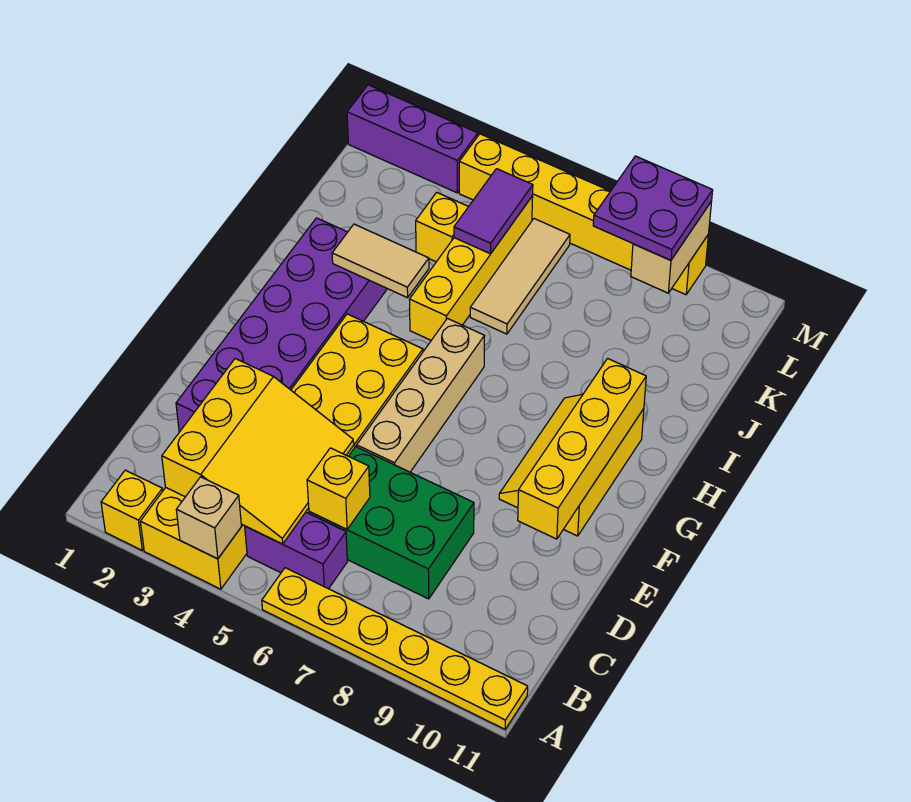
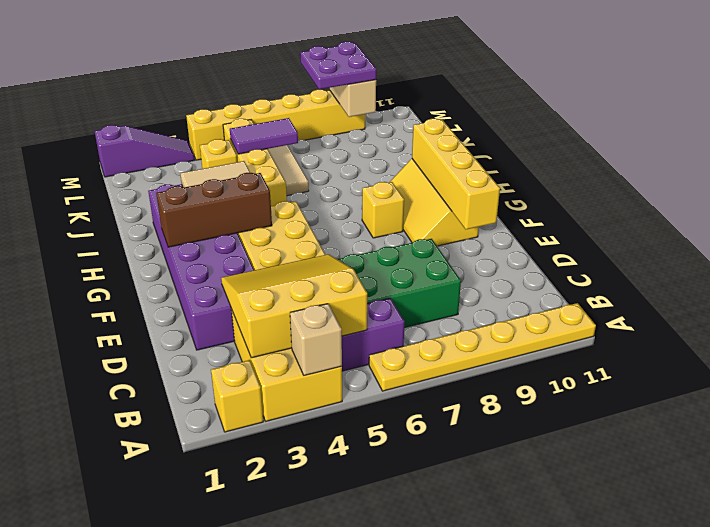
yellow slope B3:D5 level 2 top 3 -> yellow slope B3:D5 level 2 top B
yellow brick C6 level 2 -> yellow brick G8 level 1
tan brick E6:H6 level 1 -> none
none -> brown brick G2:G4 level 2
purple tile K5:L5 level 2 -> purple tile K5:K6 level 2
purple brick M1:M3 level 1 -> purple slope M1:M3 level 1 top 1

